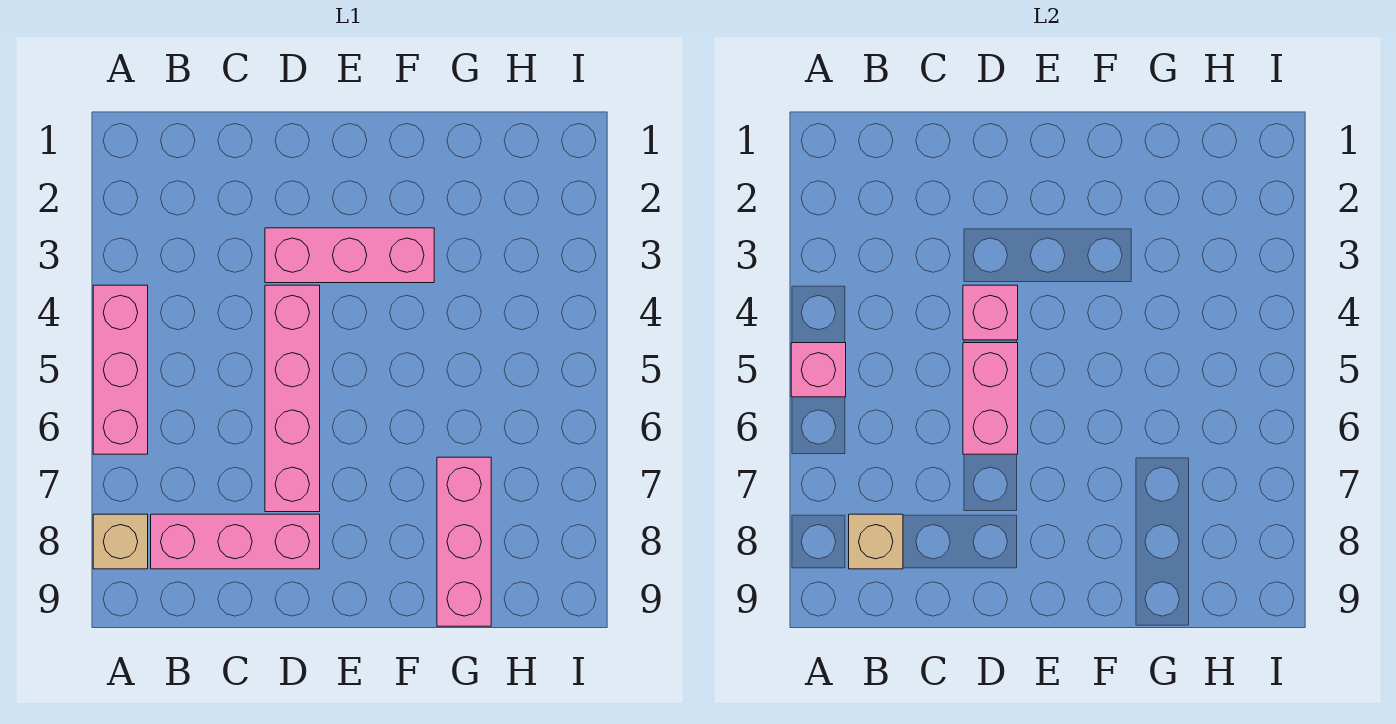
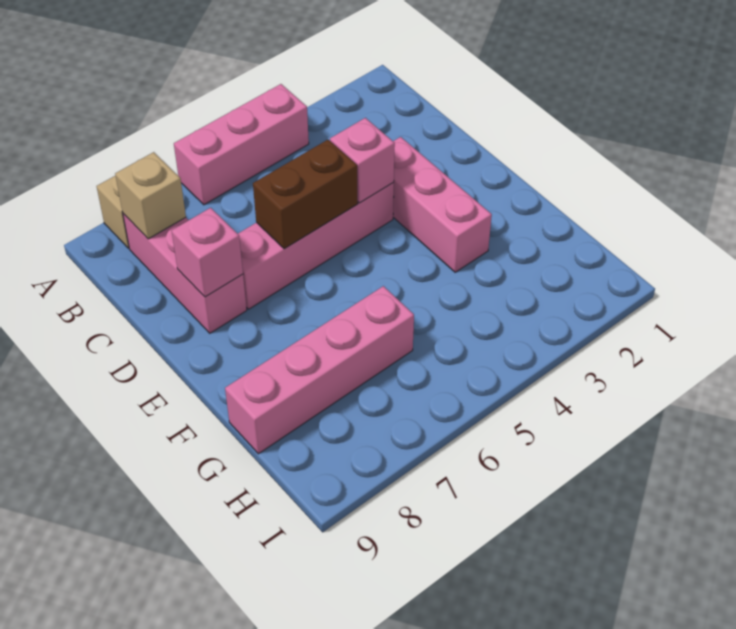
pink brick A5 level 2 -> pink brick D8 level 2
pink brick D5:D6 level 2 -> brown brick D5:D6 level 2
pink brick G7:G9 level 1 -> pink brick G6:G9 level 1

